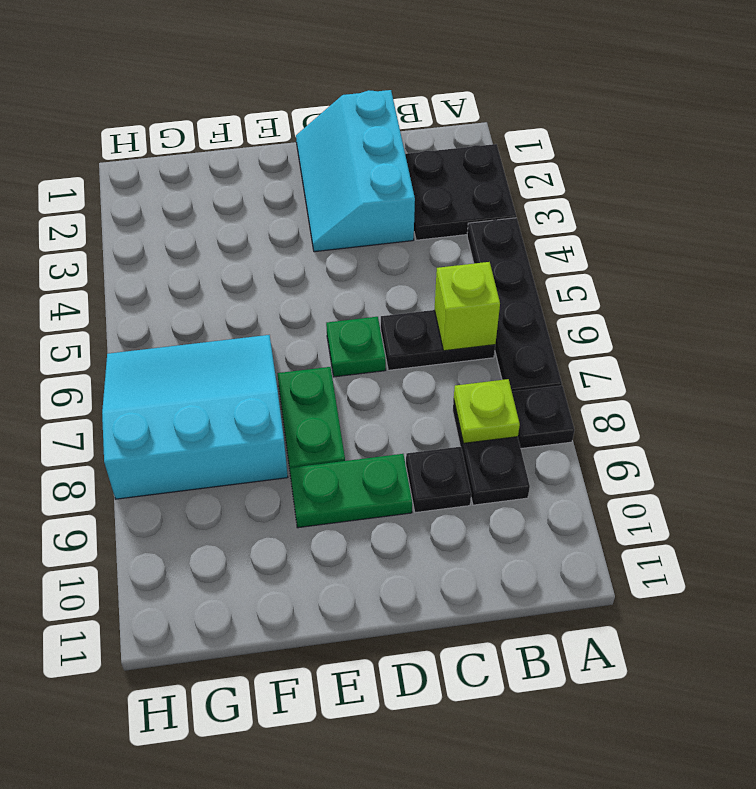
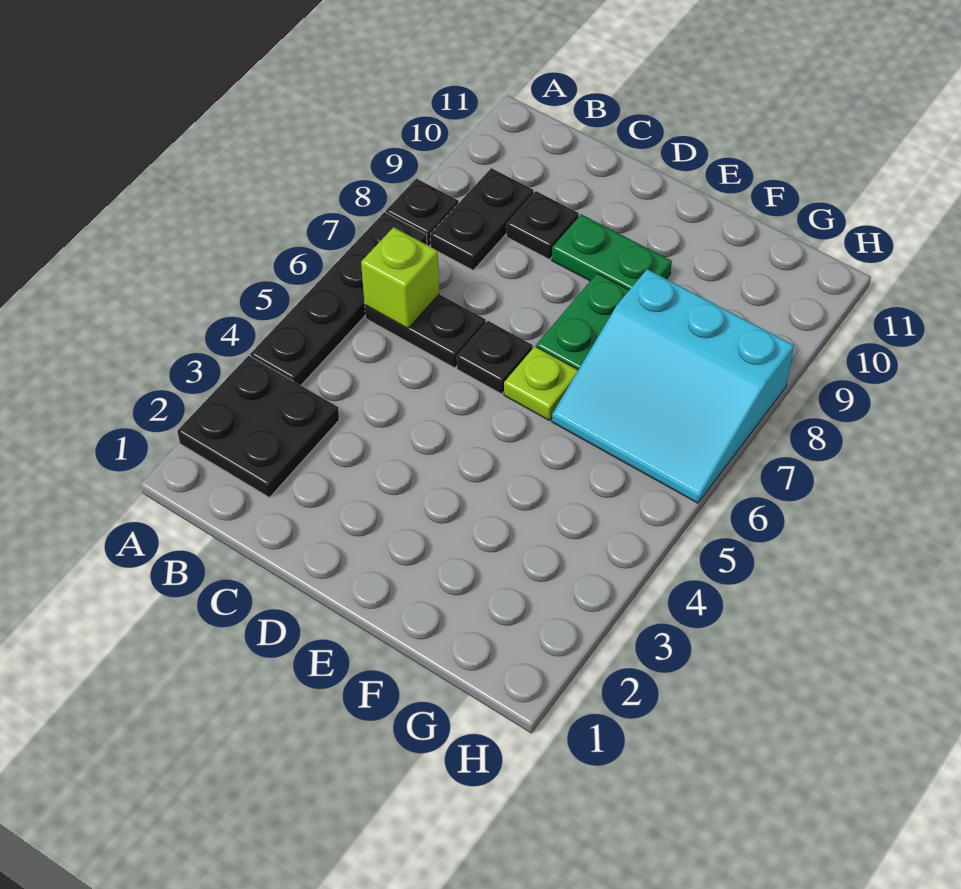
lime plate B8 level 2 -> lime plate E6 level 1
cyan slope C1:D3 level 1 top C -> none
green plate D6 level 1 -> black plate D6 level 1

